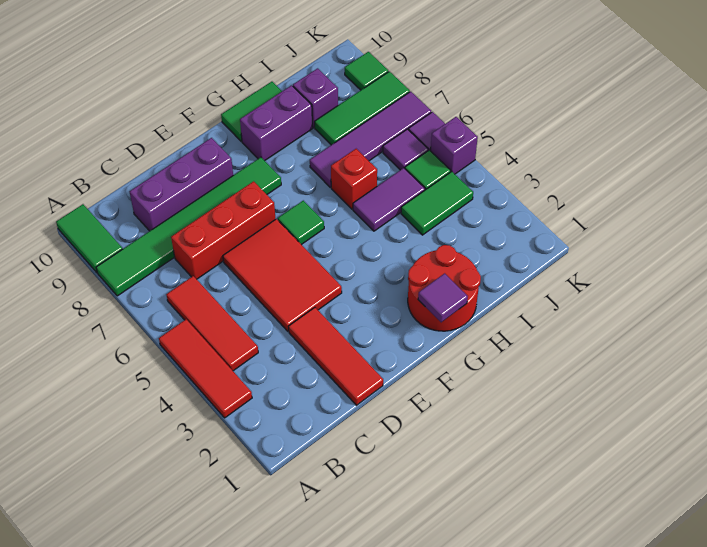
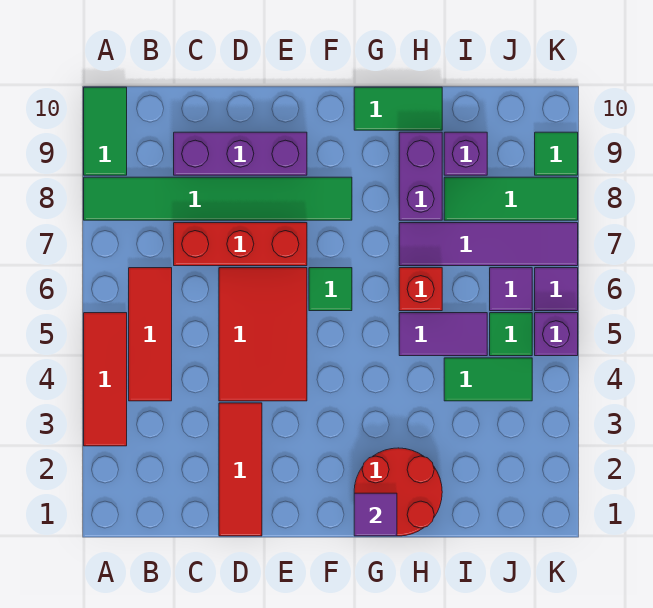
purple brick G9:H9 level 1 -> purple brick H8:H9 level 1

